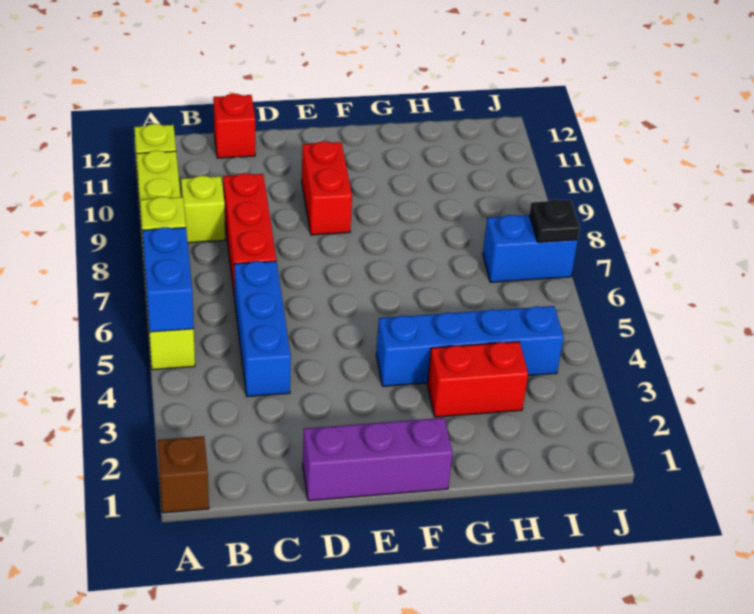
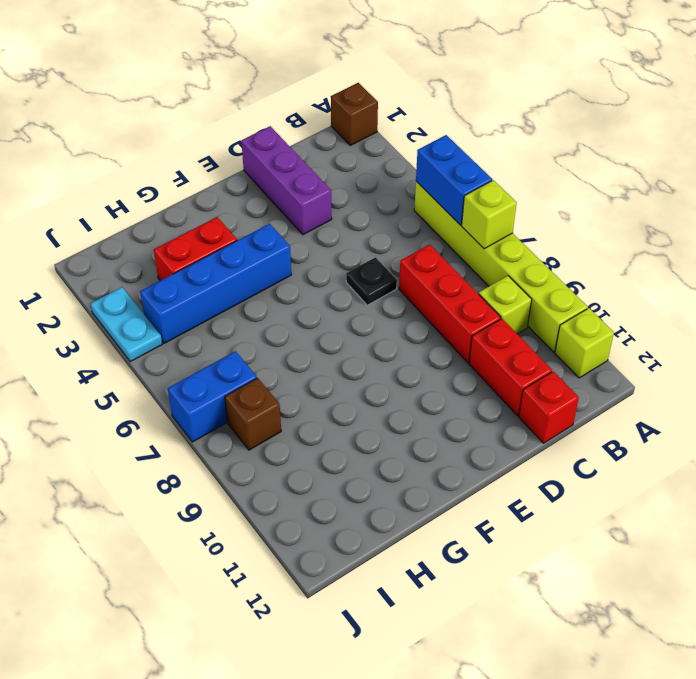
blue brick C4:C6 level 1 -> none
purple brick D1:F1 level 1 -> purple brick D1:D3 level 1
red brick E9:E10 level 1 -> red brick C10:C11 level 1
none -> brown brick I8 level 1
none -> cyan plate J3:J4 level 1
black plate J7 level 2 -> black plate D6 level 1

